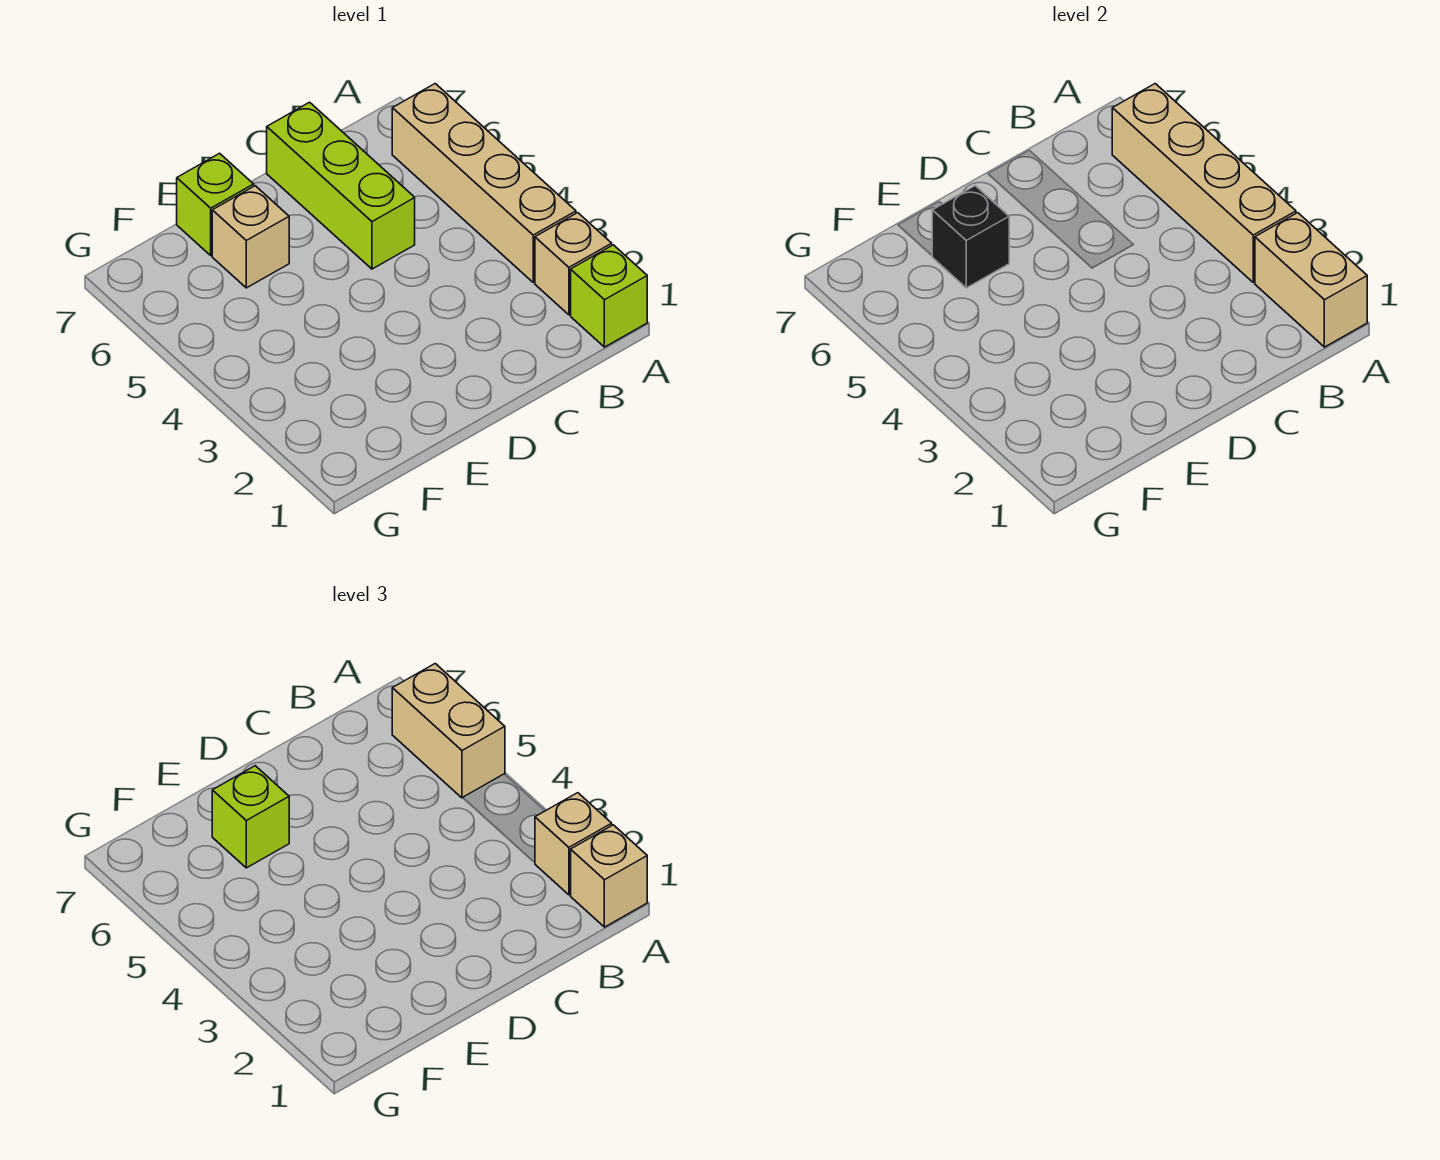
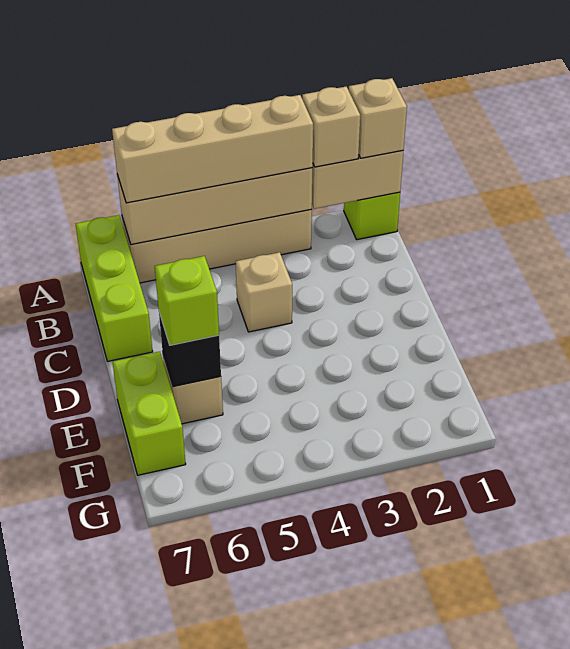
tan brick A2 level 1 -> tan brick C4 level 1
tan brick A5:A6 level 3 -> tan brick A3:A6 level 3
lime brick C5:C7 level 1 -> lime brick A7:C7 level 1
lime brick E7 level 1 -> lime brick E7:F7 level 1

